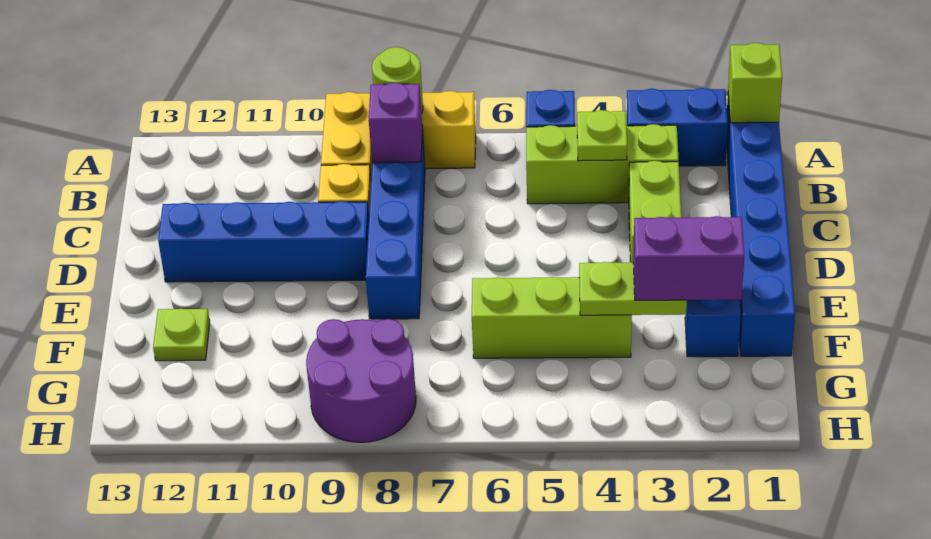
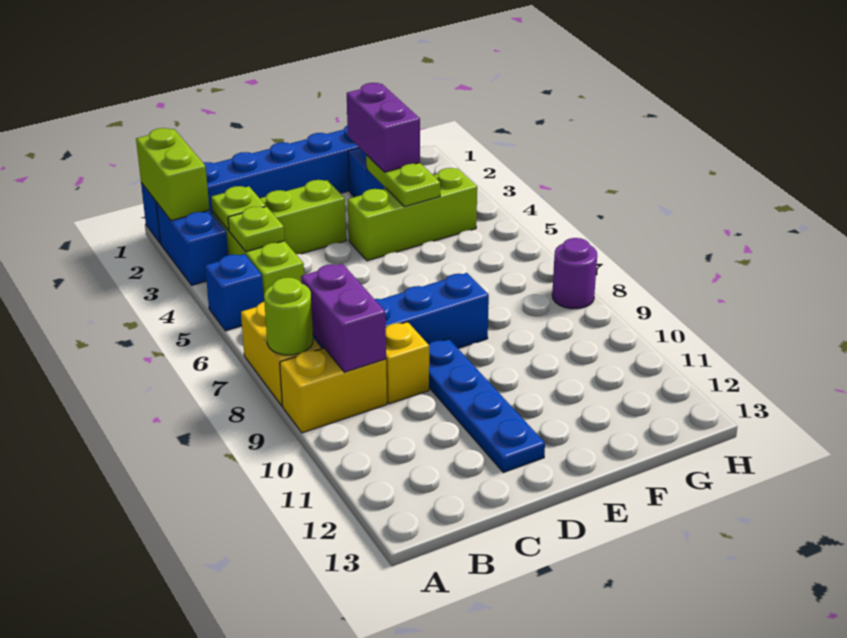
lime brick A1 level 2 -> lime brick A1:A2 level 2
purple brick B8 level 2 -> purple brick B8:B9 level 2
blue brick D9:D12 level 1 -> blue plate D9:D12 level 1
lime brick F4:F6 level 1 -> lime brick E4:G4 level 1
lime plate F12 level 1 -> lime plate B3 level 2
purple round brick G8:H9 level 1 -> purple round brick H8 level 1

